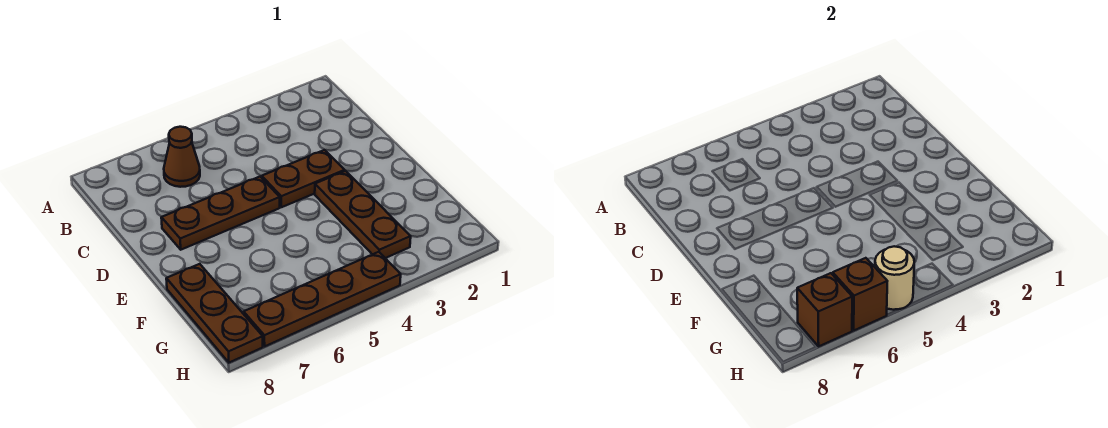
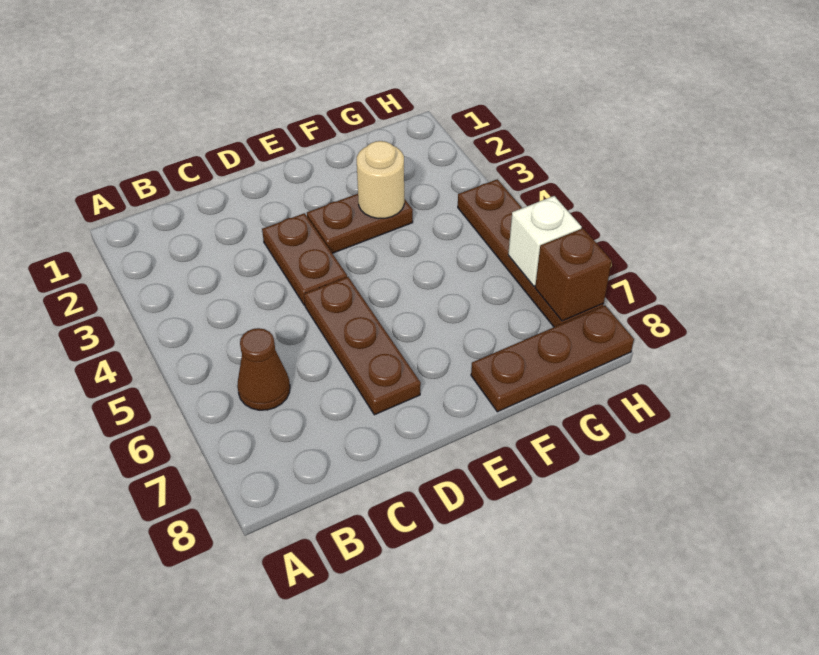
brown plate E3:G3 level 1 -> brown plate E3:F3 level 1
tan round brick H5 level 2 -> tan round brick F3 level 2
brown brick H6 level 2 -> white brick H6 level 2

